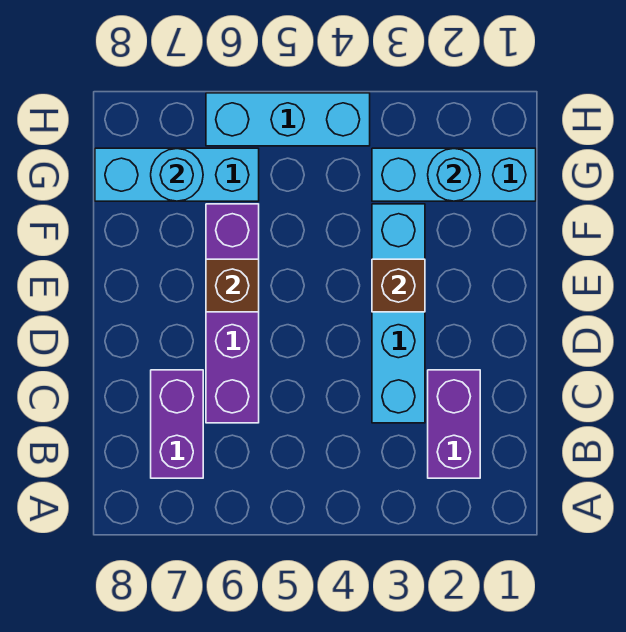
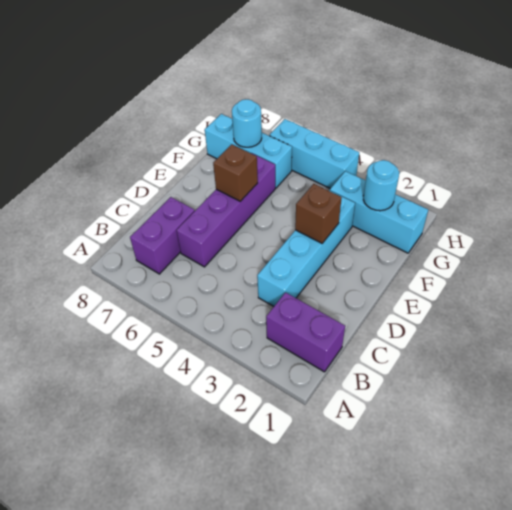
purple brick B2:C2 level 1 -> purple brick B1:B2 level 1

